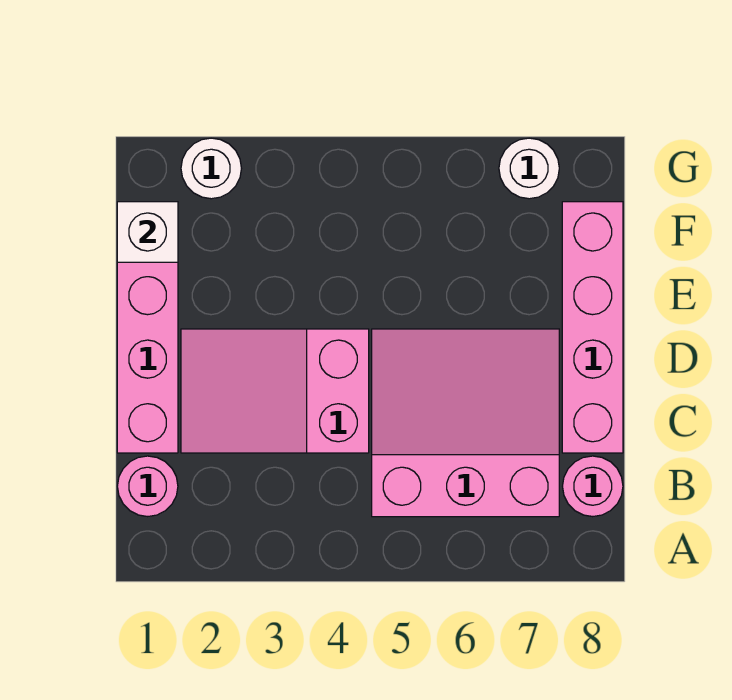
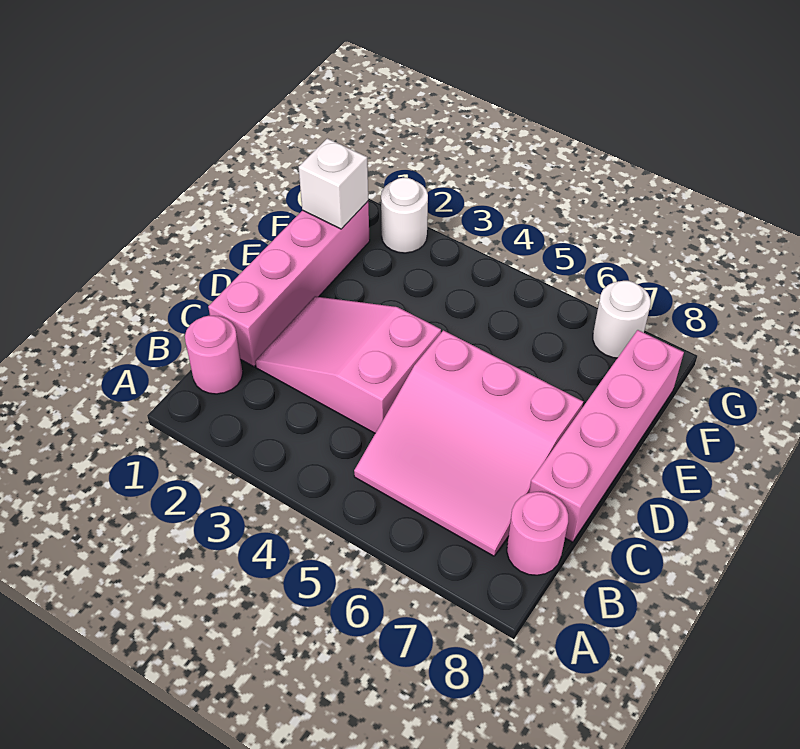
pink slope B5:D7 level 1 top B -> pink slope B5:D7 level 1 top D

